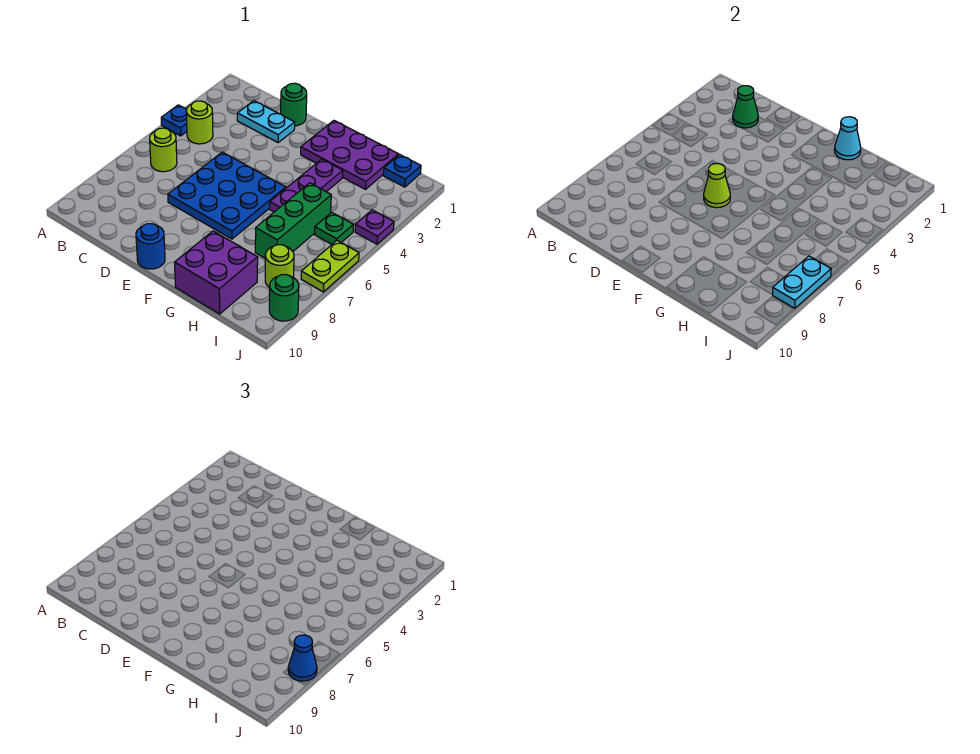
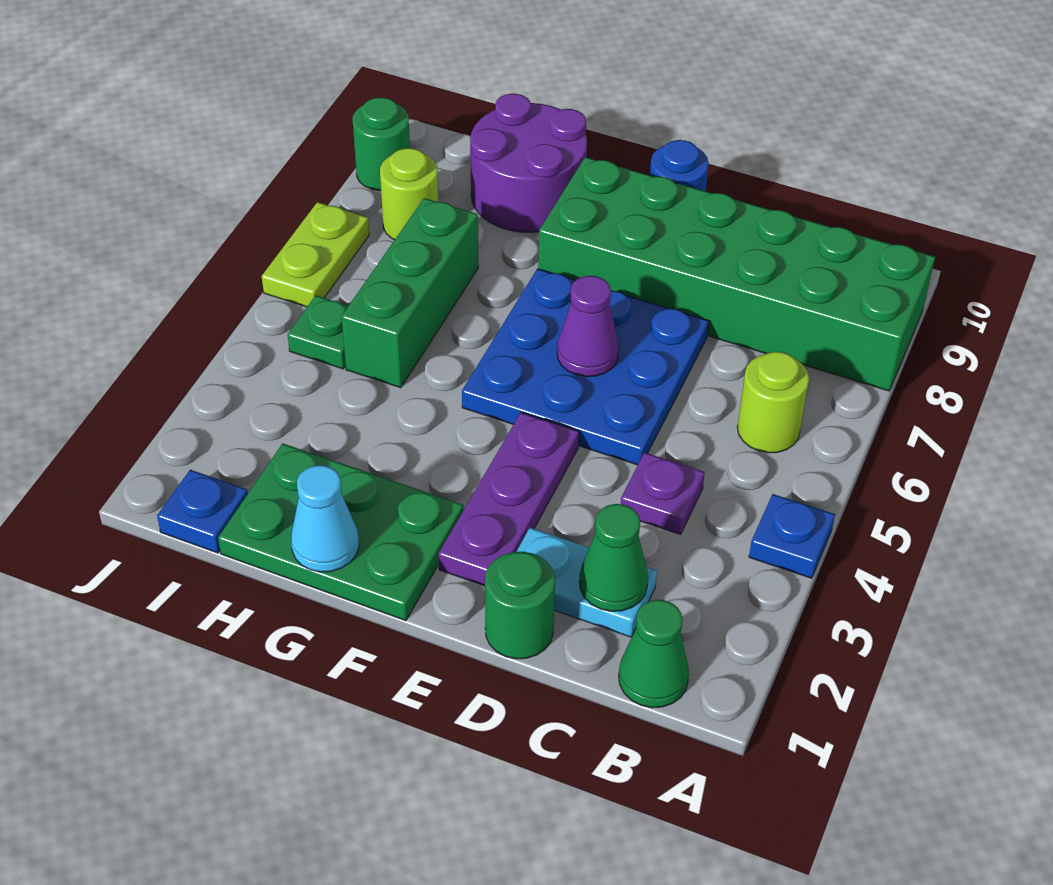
none -> green brick A8:F9 level 1
none -> green cone B1 level 1
lime round brick B4 level 1 -> none
lime cone E6 level 2 -> purple cone E6 level 2
purple plate F1:H2 level 1 -> green plate F1:H2 level 1
purple plate G3:G5 level 1 -> purple plate E2:E4 level 1
purple brick G9:H10 level 1 -> purple round brick G9:H10 level 1
purple plate J4 level 1 -> purple plate C4 level 1
cyan plate J7:J8 level 2 -> none
blue cone J8 level 3 -> none

